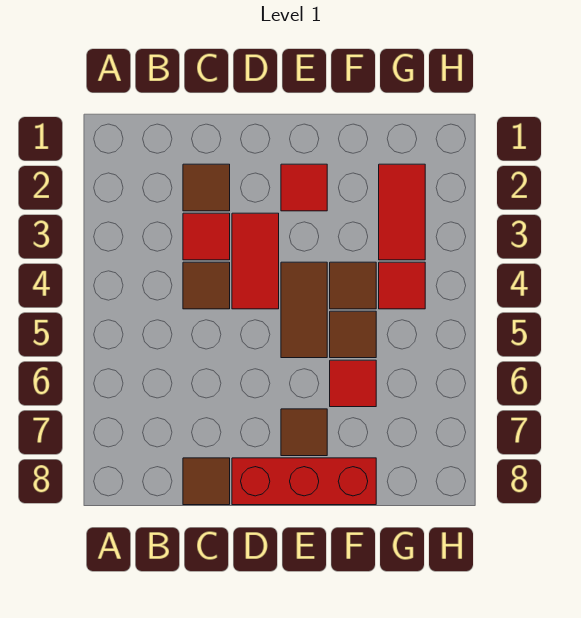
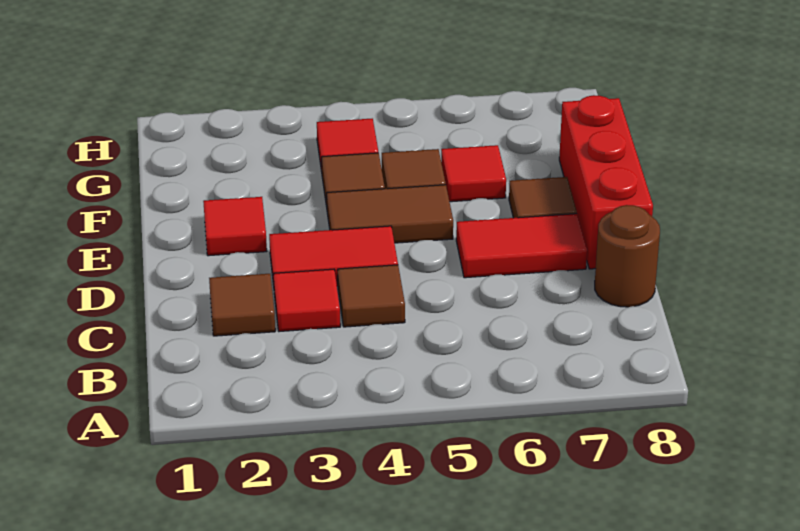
brown tile C8 level 1 -> brown round brick C8 level 1
red tile G2:G3 level 1 -> red tile D6:D7 level 1

